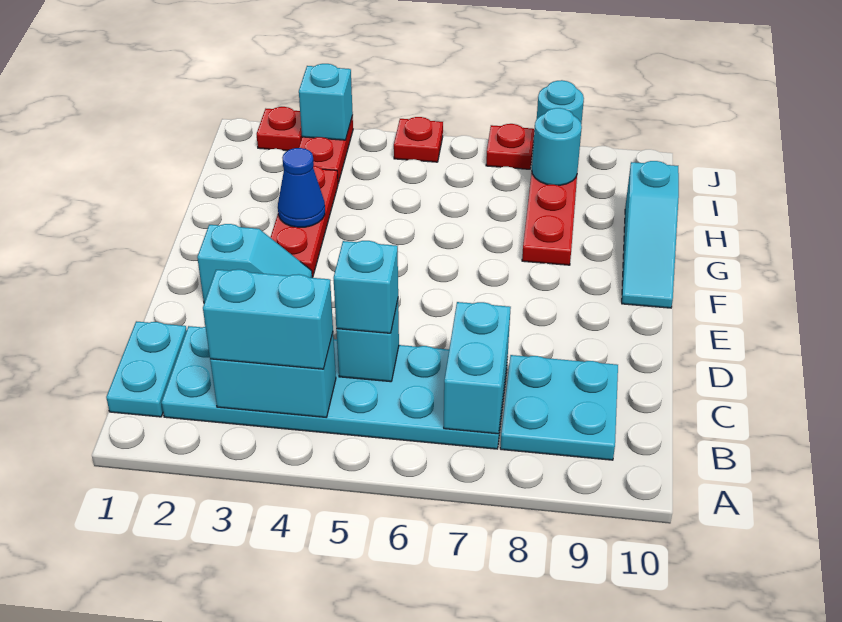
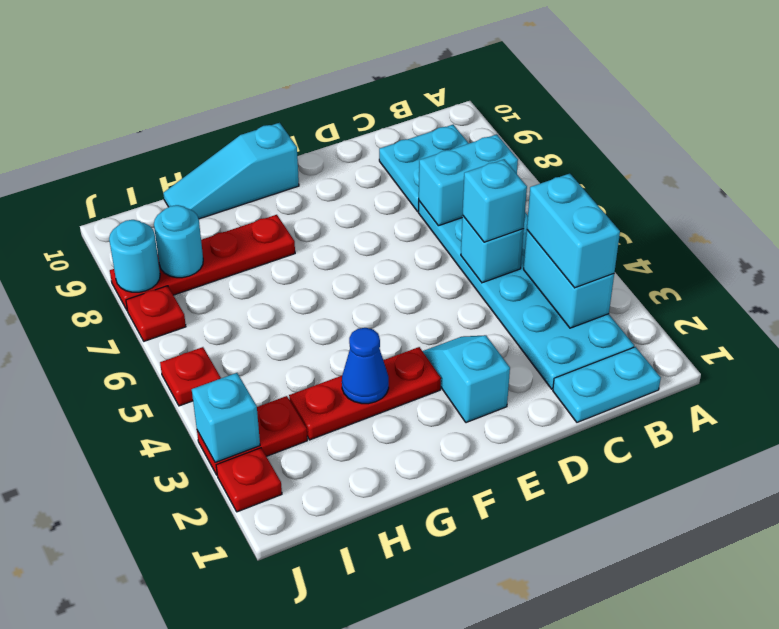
cyan slope F10:H10 level 1 top H -> cyan slope F10:H10 level 1 top F

